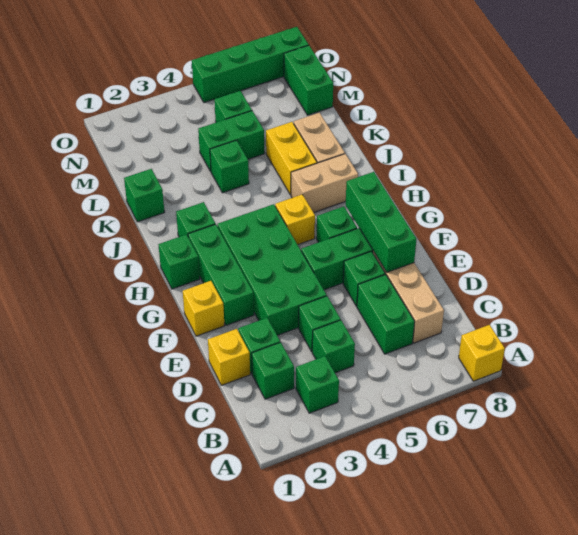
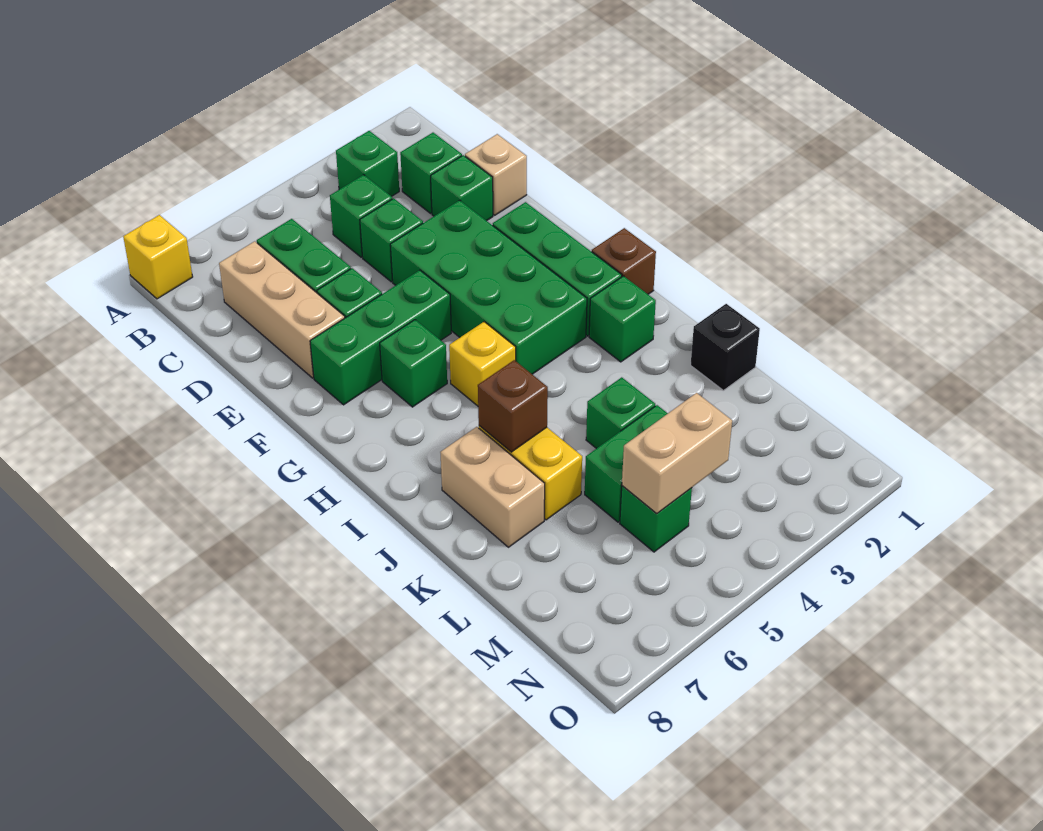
yellow brick D1 level 1 -> tan brick D1 level 1
green brick E7:G7 level 2 -> none
yellow brick F1 level 1 -> none
green brick H1 level 1 -> brown brick H1 level 1
tan brick I6:I7 level 1 -> tan brick M4:M5 level 2
none -> brown brick J6 level 2
green brick K1 level 1 -> black brick K1 level 1
green brick M8:N8 level 1 -> none
green brick O5:O8 level 1 -> none

